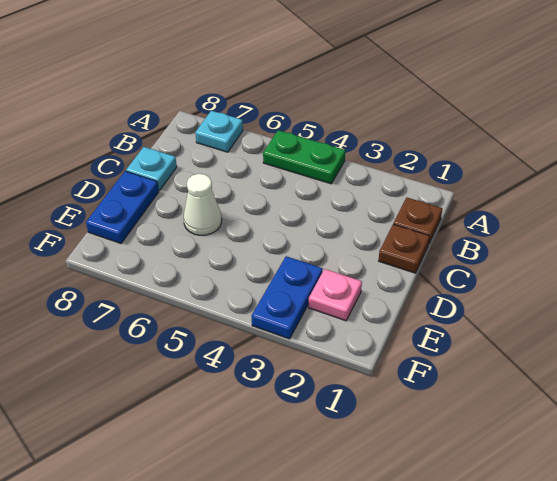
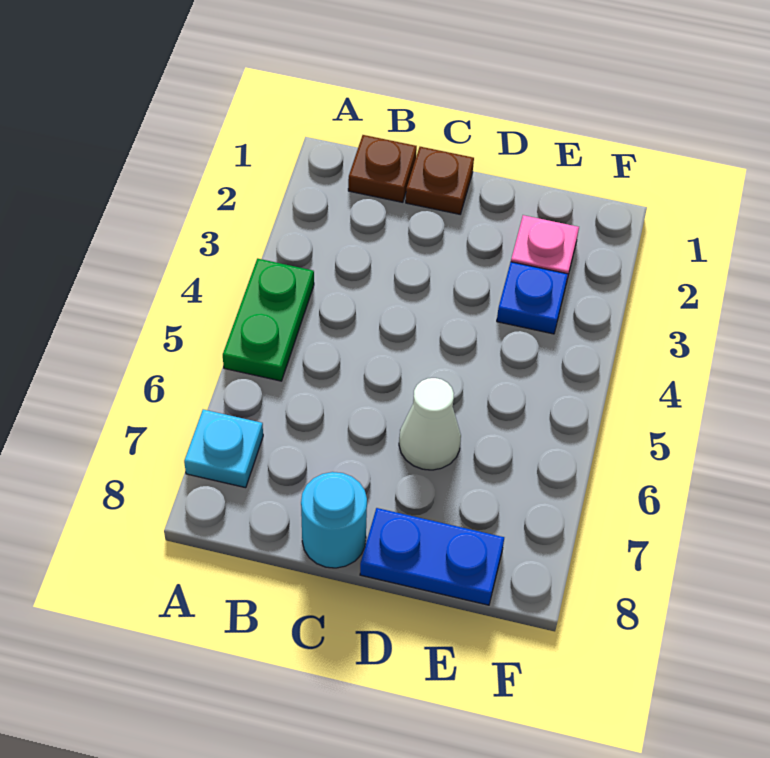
cyan plate C8 level 1 -> cyan round brick C8 level 1
blue plate E3:F3 level 1 -> blue plate E3 level 1

